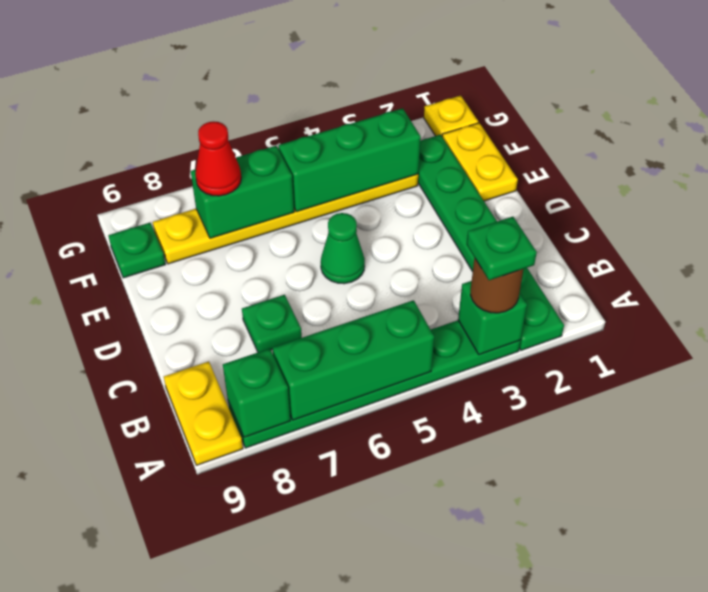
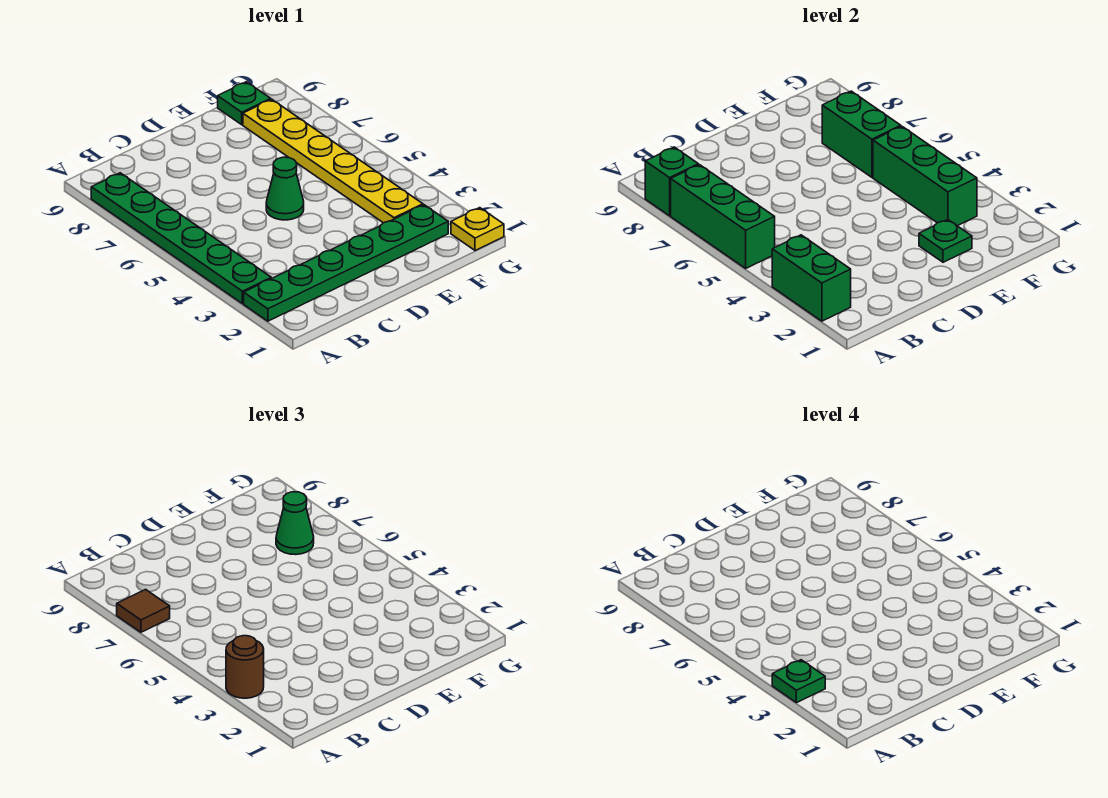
green brick A3 level 2 -> green brick A2:A3 level 2
none -> brown tile A7 level 3
yellow plate A9:B9 level 1 -> none
green plate C7 level 1 -> green plate E2 level 2
yellow plate E1:F1 level 1 -> none
red cone F7 level 3 -> green cone F7 level 3

